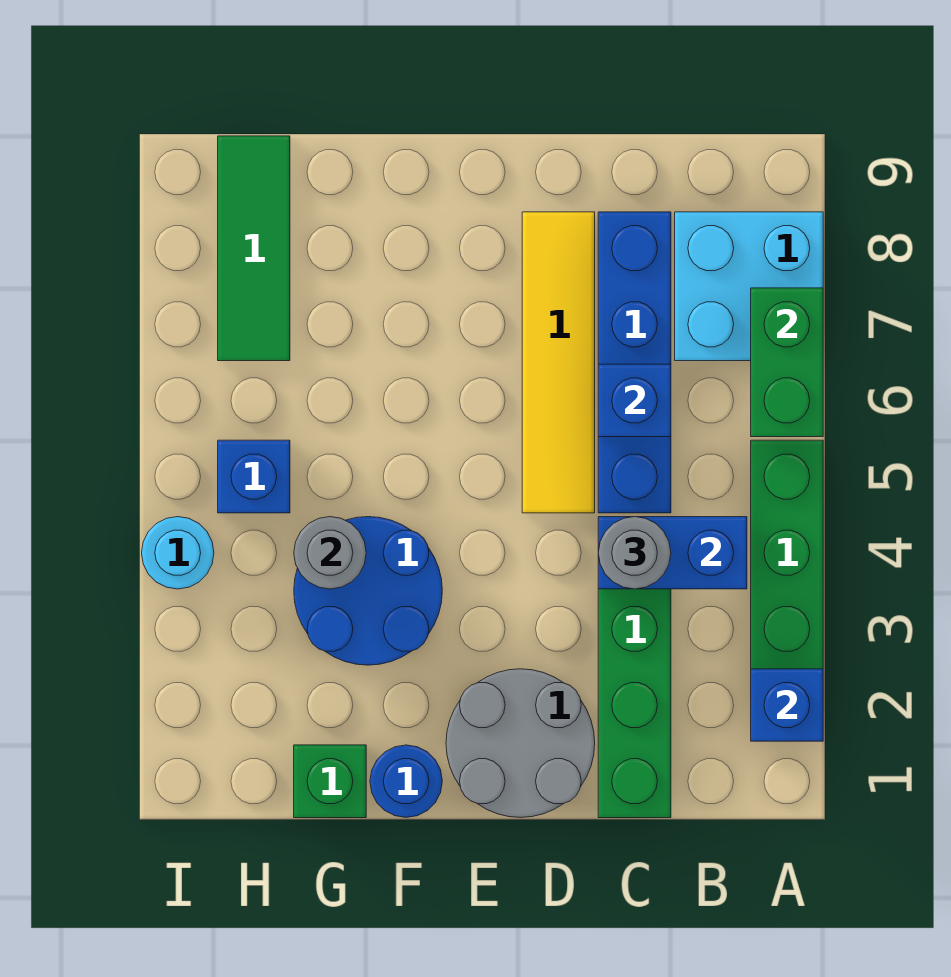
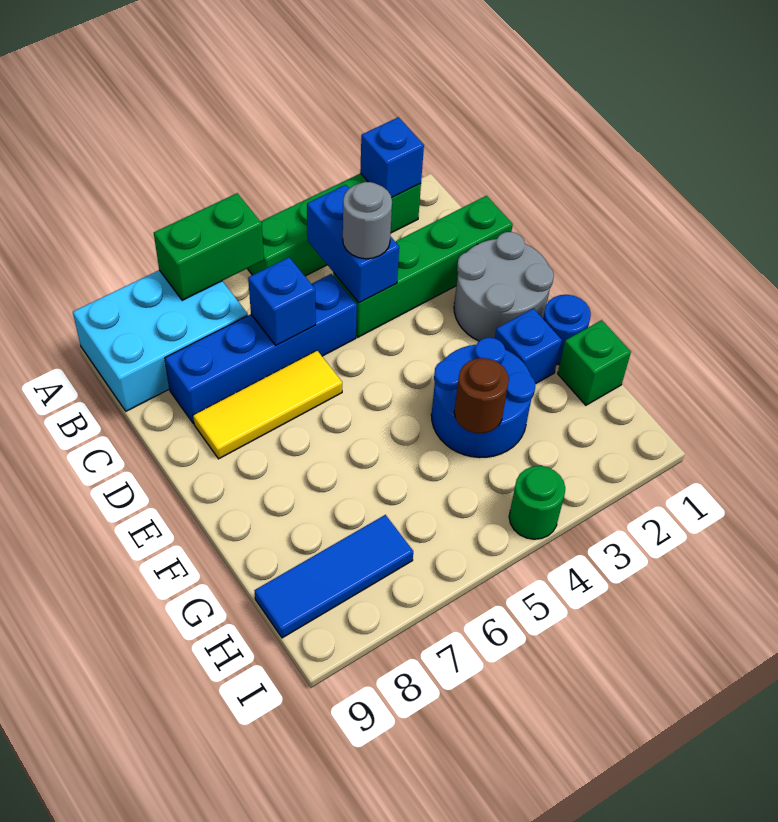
cyan brick A7:B8 level 1 -> cyan brick A7:B9 level 1
yellow tile D5:D8 level 1 -> yellow tile D6:D8 level 1
grey round brick G4 level 2 -> brown round brick G4 level 2
blue brick H5 level 1 -> blue brick F2 level 1
green tile H7:H9 level 1 -> blue tile H7:H9 level 1
cyan round brick I4 level 1 -> green round brick I4 level 1

